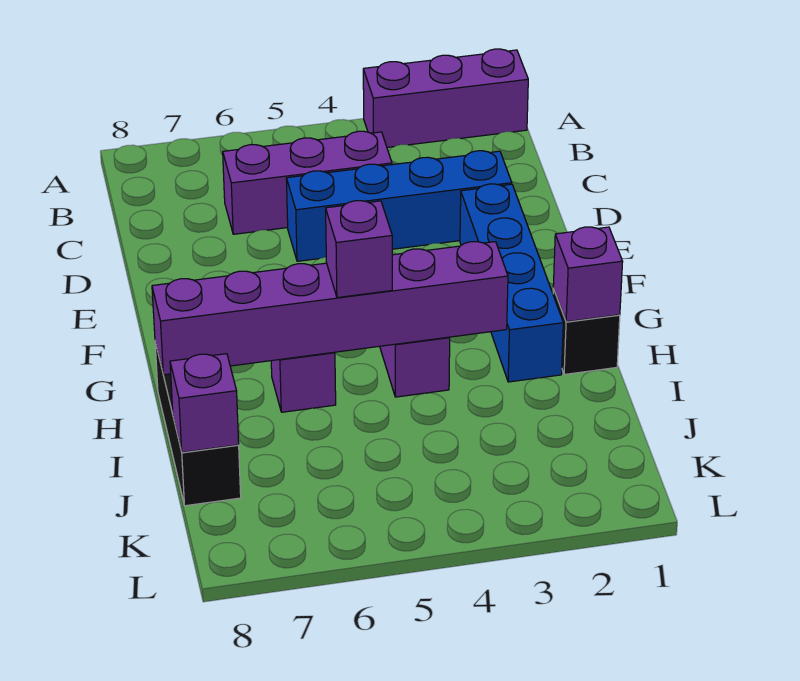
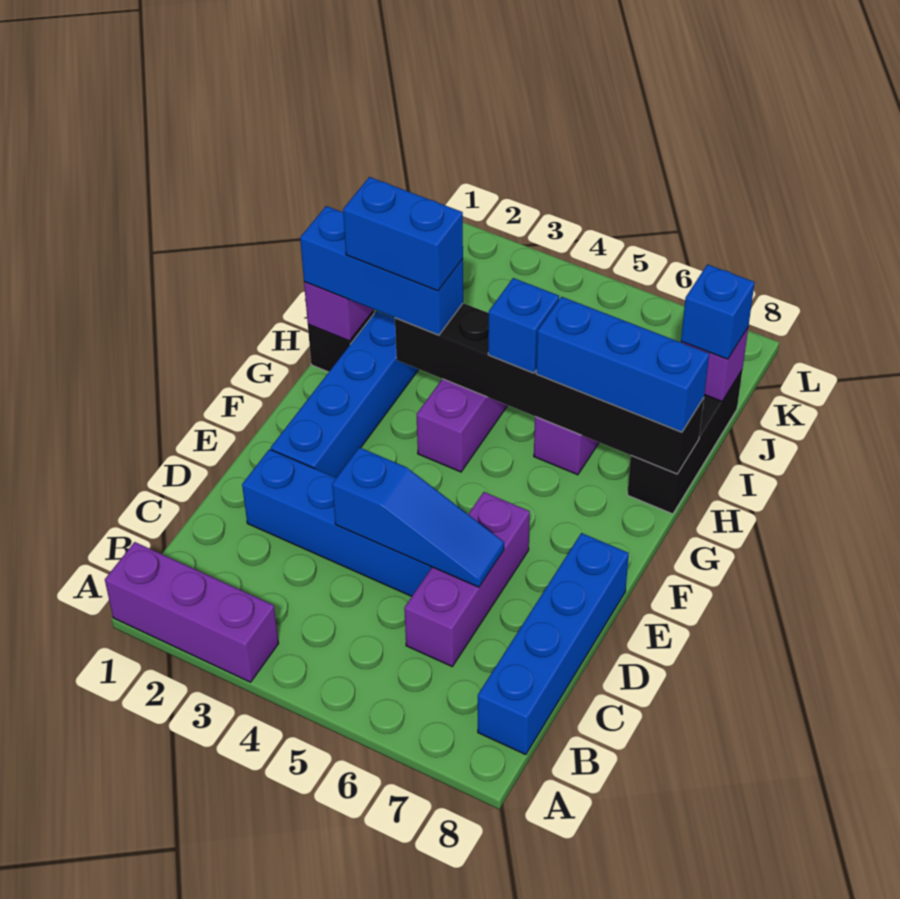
none -> blue brick B8:E8 level 1
purple brick C4:C6 level 1 -> purple brick C6:E6 level 1
none -> blue slope D4:D6 level 2 top 4
none -> blue brick H1:H3 level 3
none -> blue brick H2:H3 level 4
purple brick H3:H8 level 2 -> black brick H3:H8 level 2
purple brick H5 level 3 -> blue brick H5 level 3
none -> blue brick H6:H8 level 3
none -> blue brick J8 level 3

